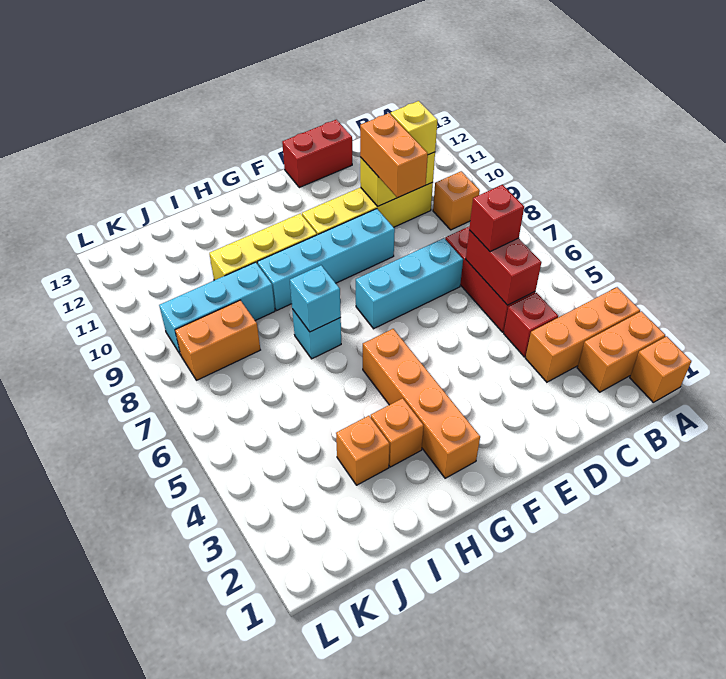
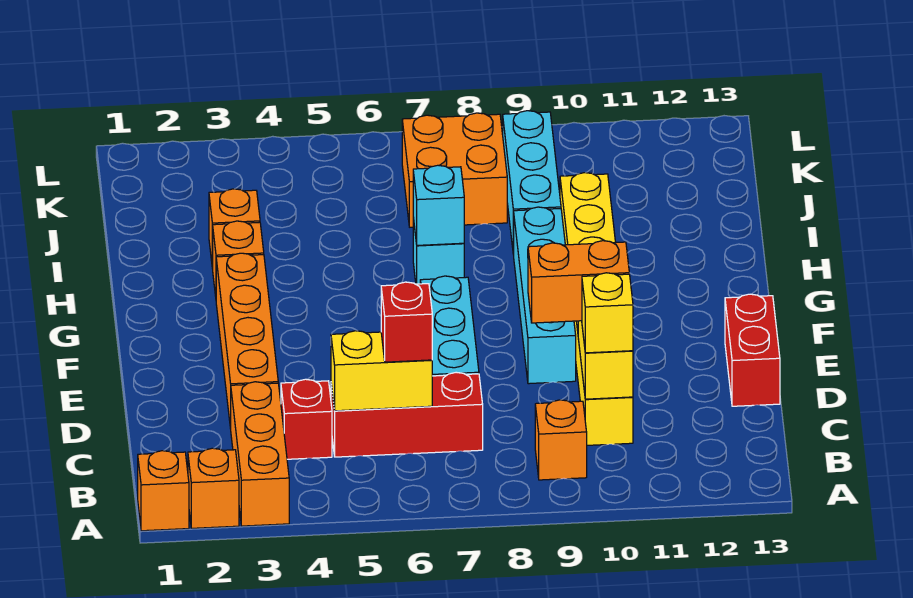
orange brick A2:B2 level 1 -> orange brick A2 level 1
red brick C5:C6 level 2 -> yellow brick C5:C6 level 2
orange brick G2:G5 level 1 -> orange brick D3:G3 level 1
orange brick J8:K8 level 1 -> orange brick J7:K8 level 1

